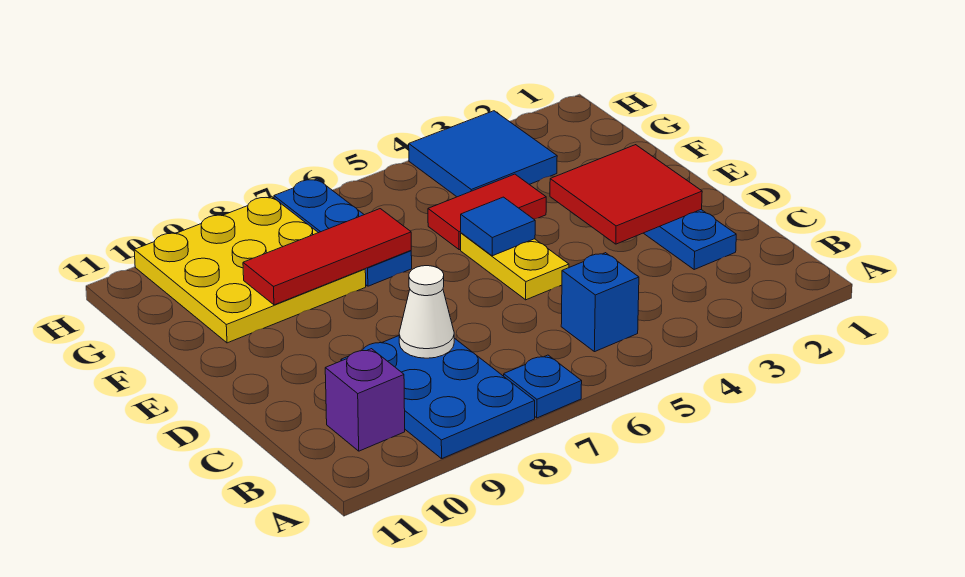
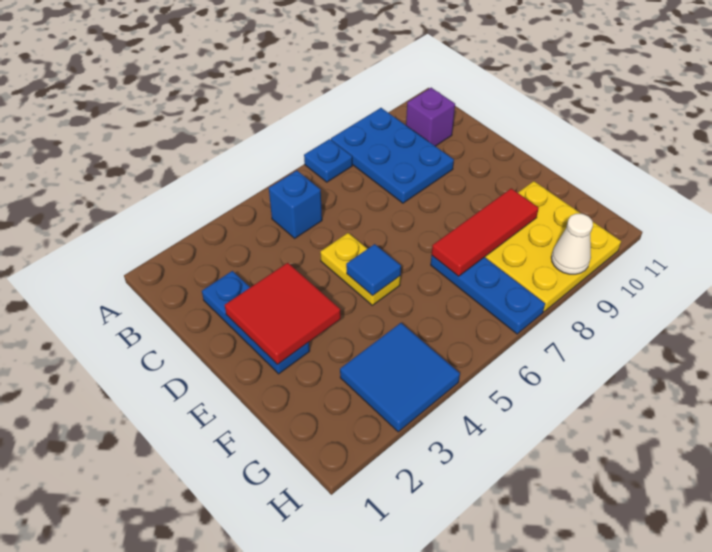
white cone C8 level 2 -> white cone H9 level 2
red tile F4:F5 level 1 -> none

